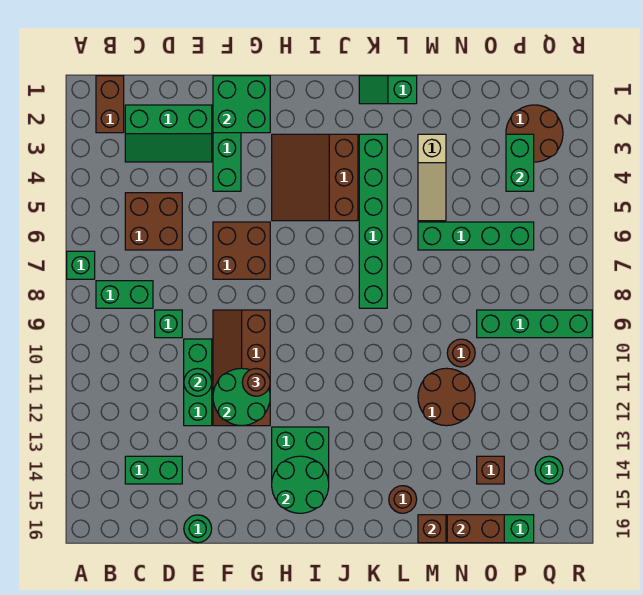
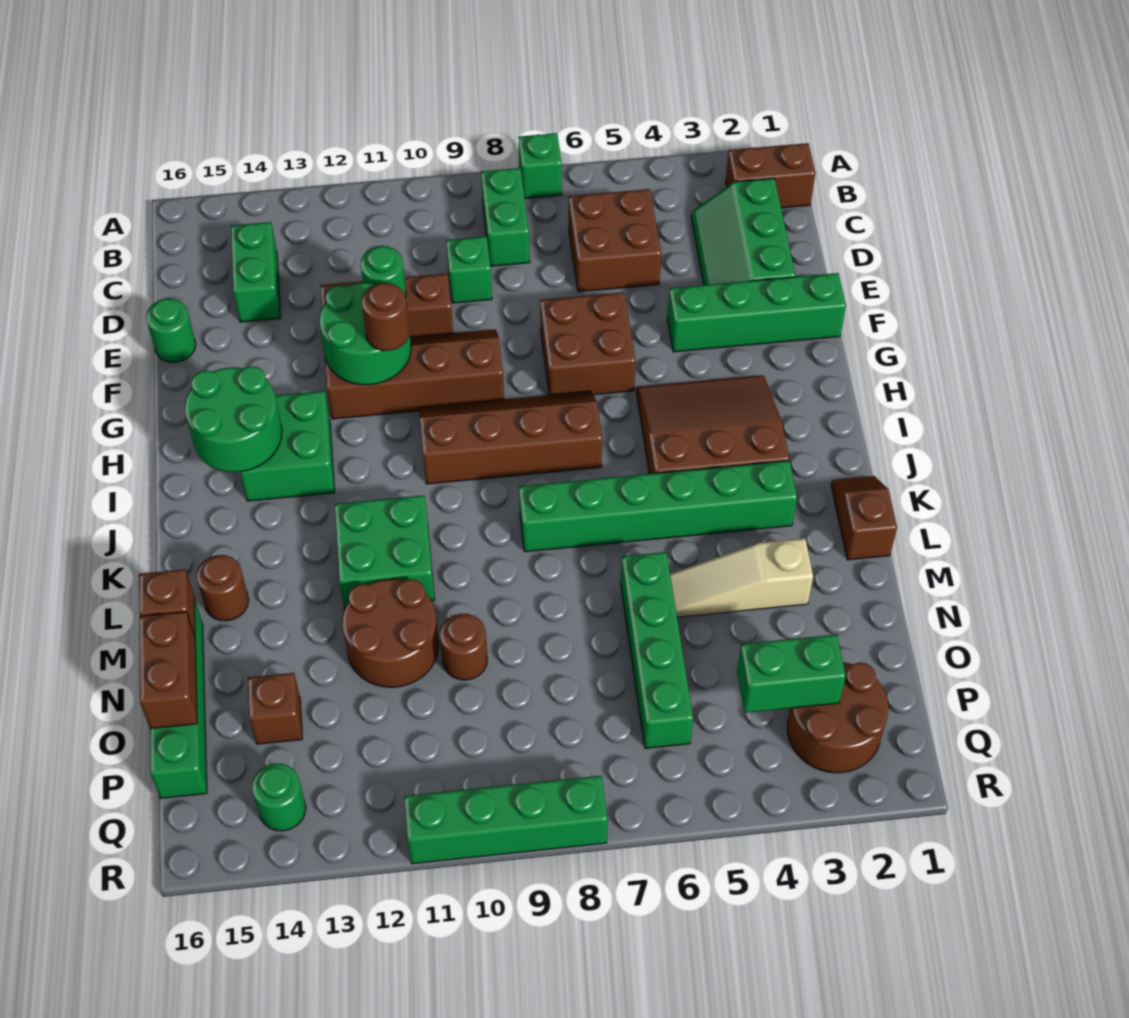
green brick E10:E12 level 1 -> brown brick E10:E12 level 1
green brick F1:G2 level 2 -> green brick K11:L12 level 1
none -> brown slope H7:I10 level 1 top I
green slope K1:L1 level 1 top L -> brown slope K1:L1 level 1 top L
green brick O9:R9 level 1 -> green brick R8:R11 level 1

